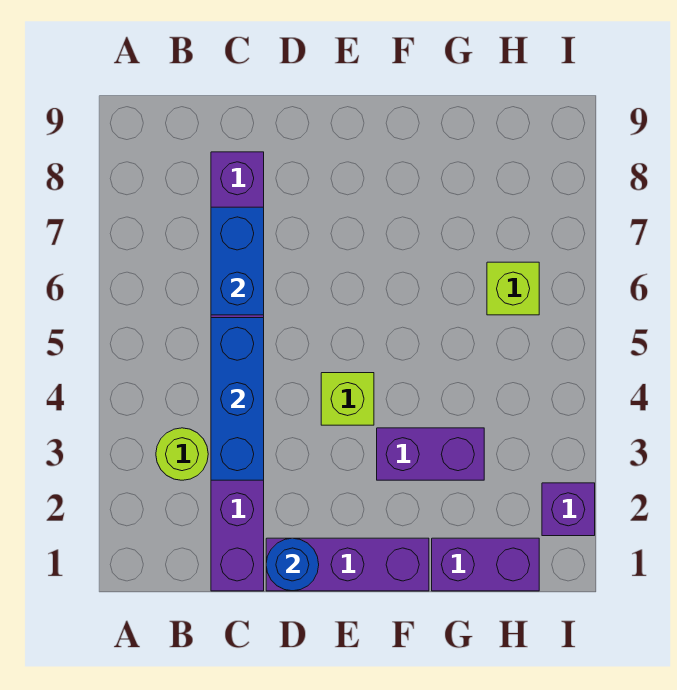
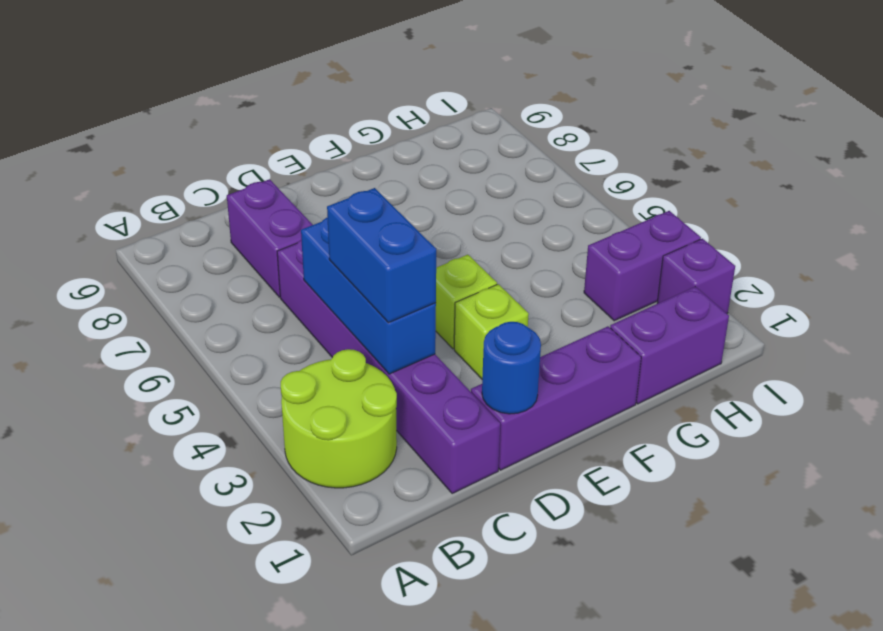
lime round brick B3 level 1 -> lime round brick A2:B3 level 1
blue brick C6:C7 level 2 -> blue brick C3:C4 level 3
purple brick F3:G3 level 1 -> purple brick H3:I3 level 1
lime brick H6 level 1 -> lime brick E3 level 1

